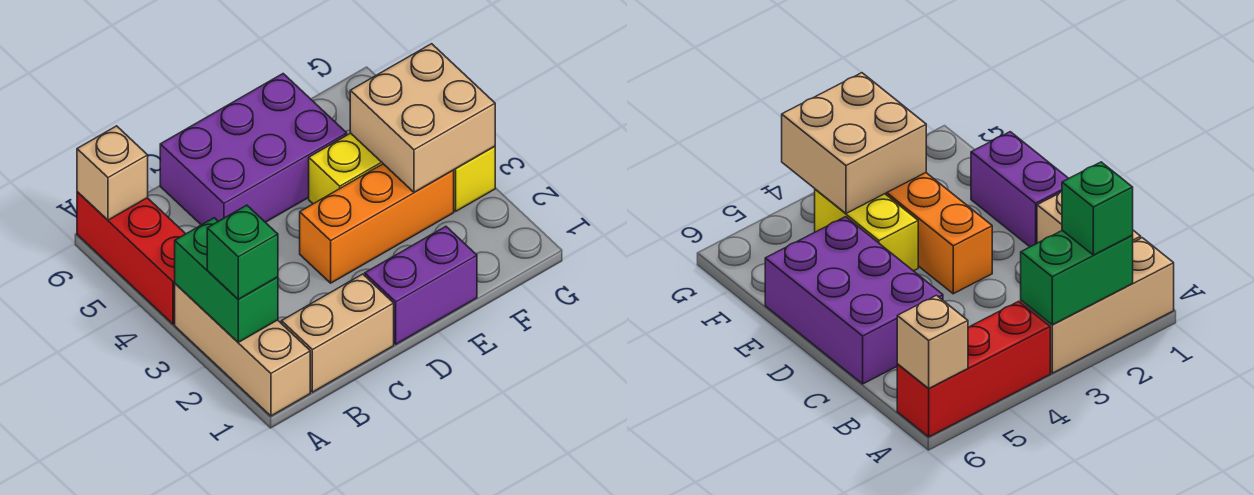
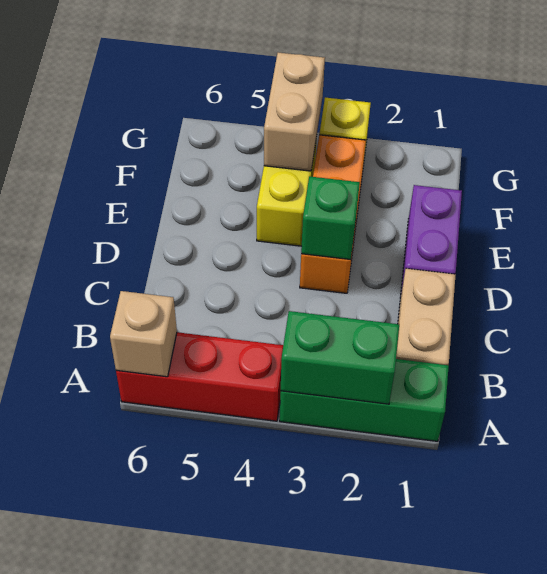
tan brick A1:A3 level 1 -> green brick A1:A3 level 1
green brick A2 level 3 -> green brick D3 level 2
purple brick C5:E6 level 1 -> none
tan brick F3:G4 level 2 -> tan brick F4:G4 level 2

